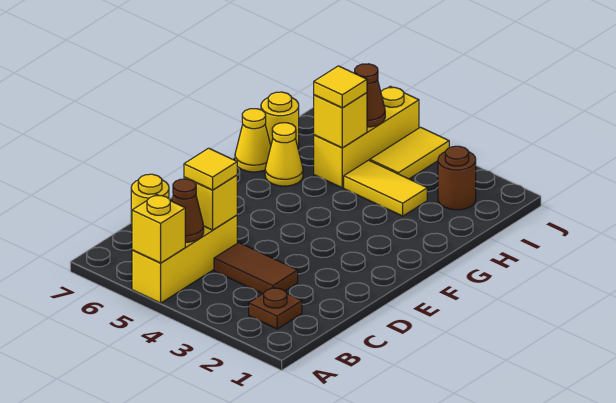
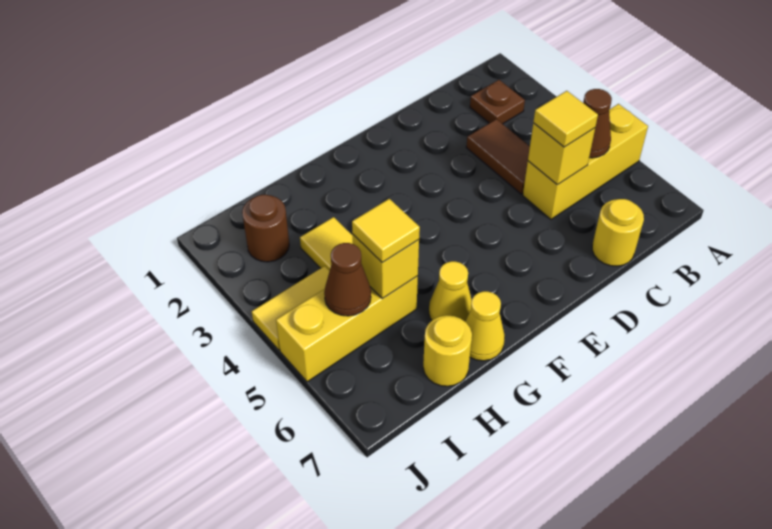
yellow brick A5 level 2 -> none

